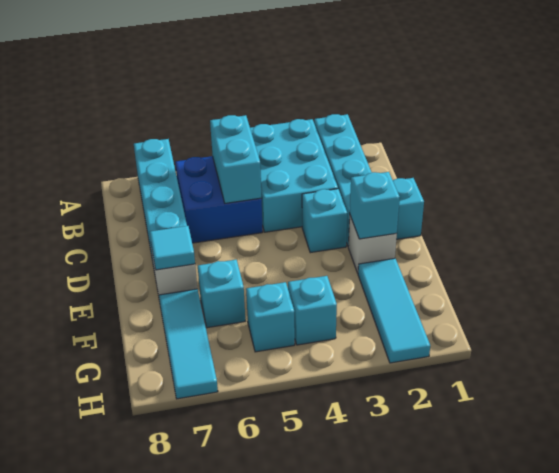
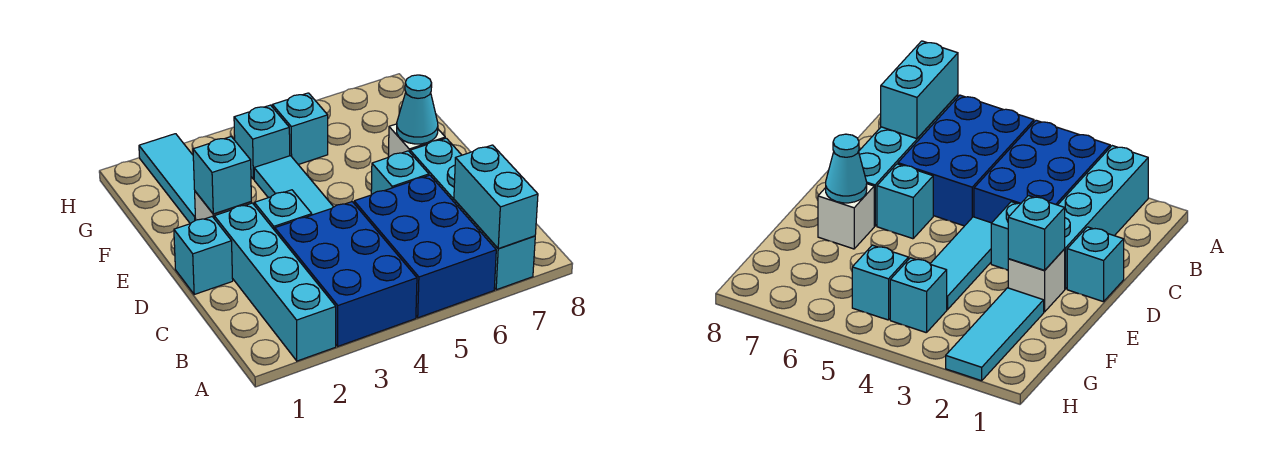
cyan brick A3:C4 level 1 -> blue brick A3:C4 level 1
blue brick B5:C6 level 1 -> blue brick A5:C6 level 1
cyan brick B5:C5 level 2 -> cyan brick A7:B7 level 2
cyan tile E7 level 2 -> cyan cone E7 level 2
cyan brick F6 level 1 -> cyan brick D6 level 1
cyan tile F7:H7 level 1 -> cyan tile D4:F4 level 1

